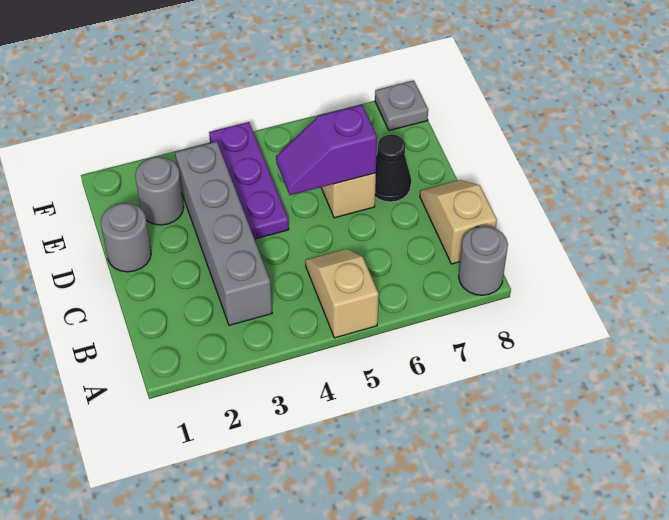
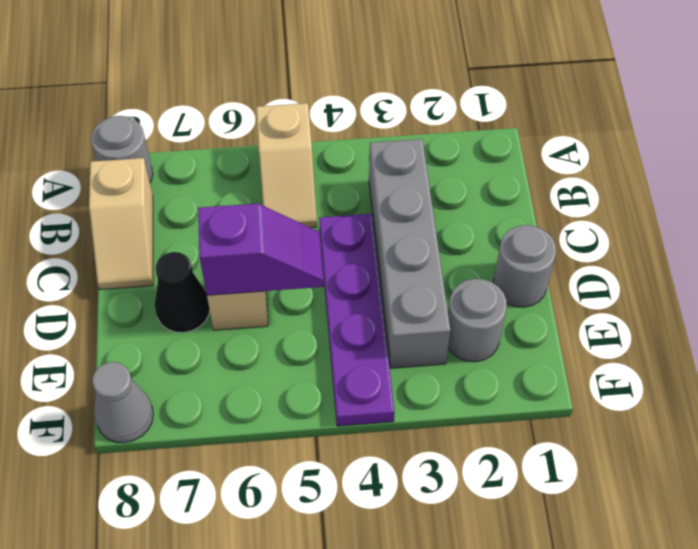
purple plate D4:F4 level 1 -> purple plate C4:F4 level 1
grey plate F8 level 1 -> grey cone F8 level 1

